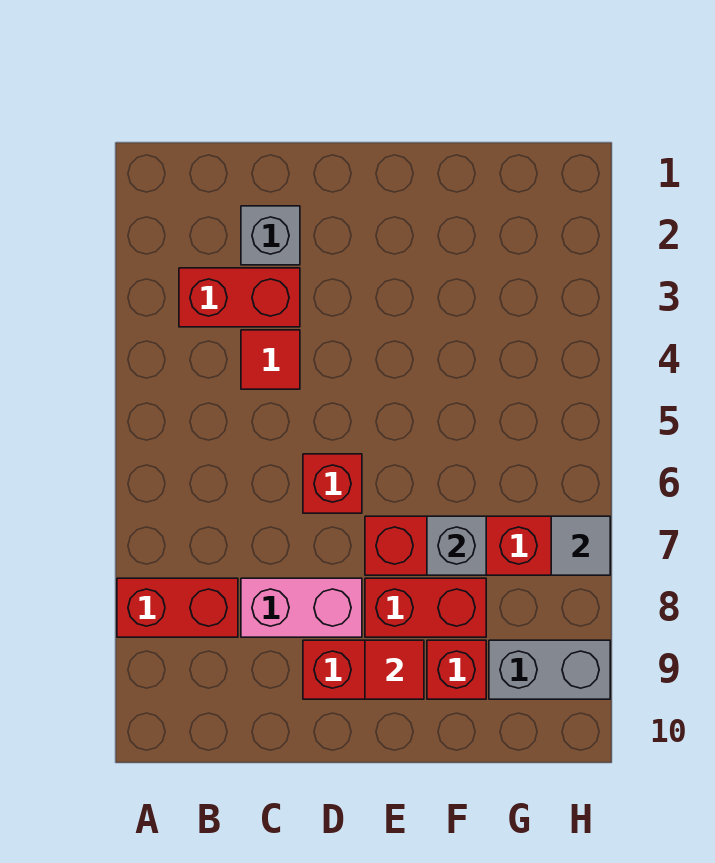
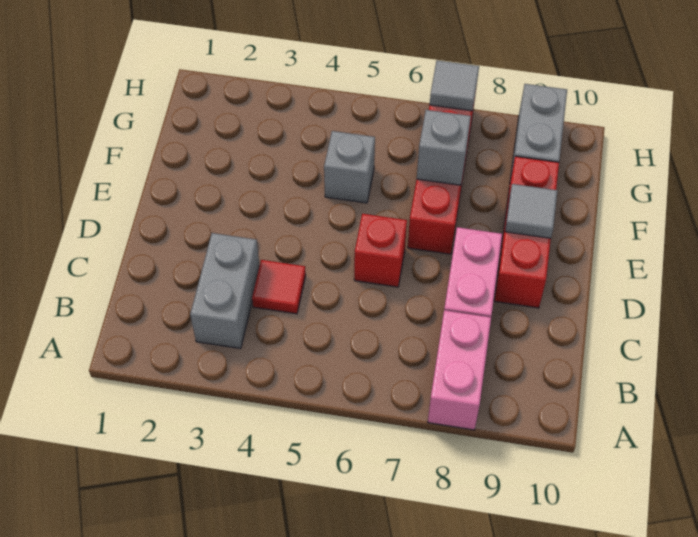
red brick A8:B8 level 1 -> pink brick A8:B8 level 1
red brick B3:C3 level 1 -> grey brick B3:C3 level 1
grey brick C2 level 1 -> grey brick F5 level 1
red brick E8:F8 level 1 -> none
red tile E9 level 2 -> grey tile E9 level 2

